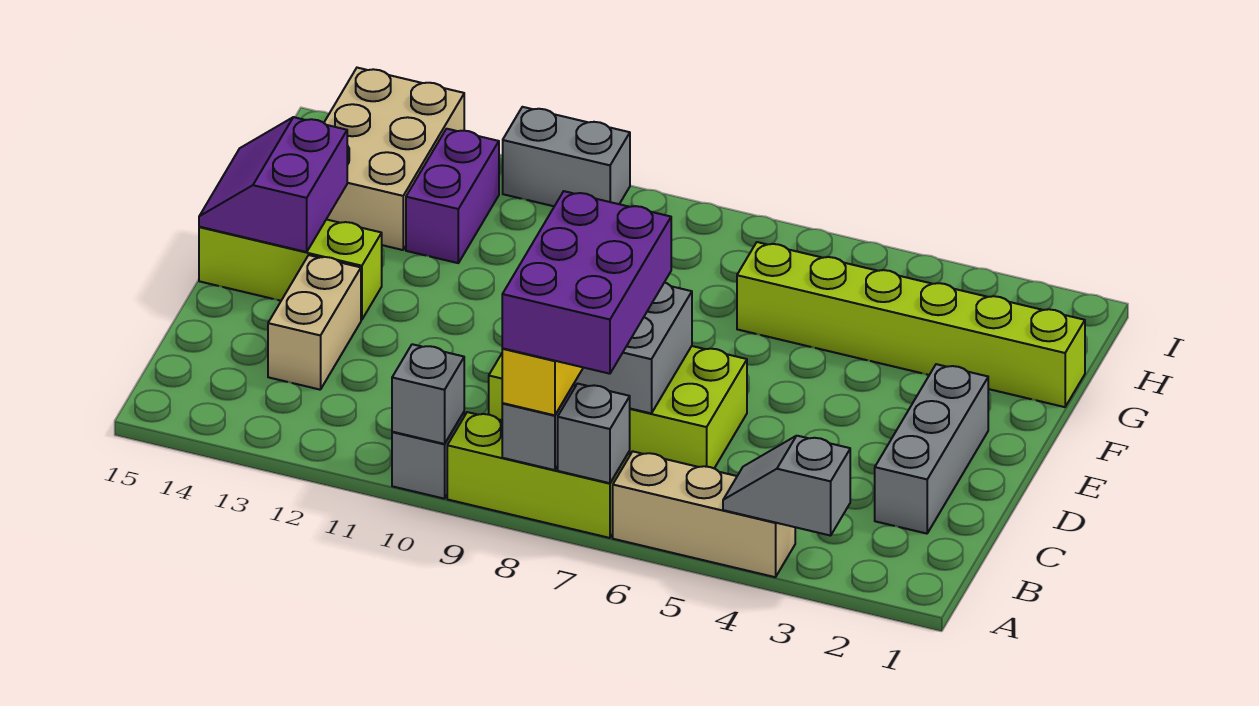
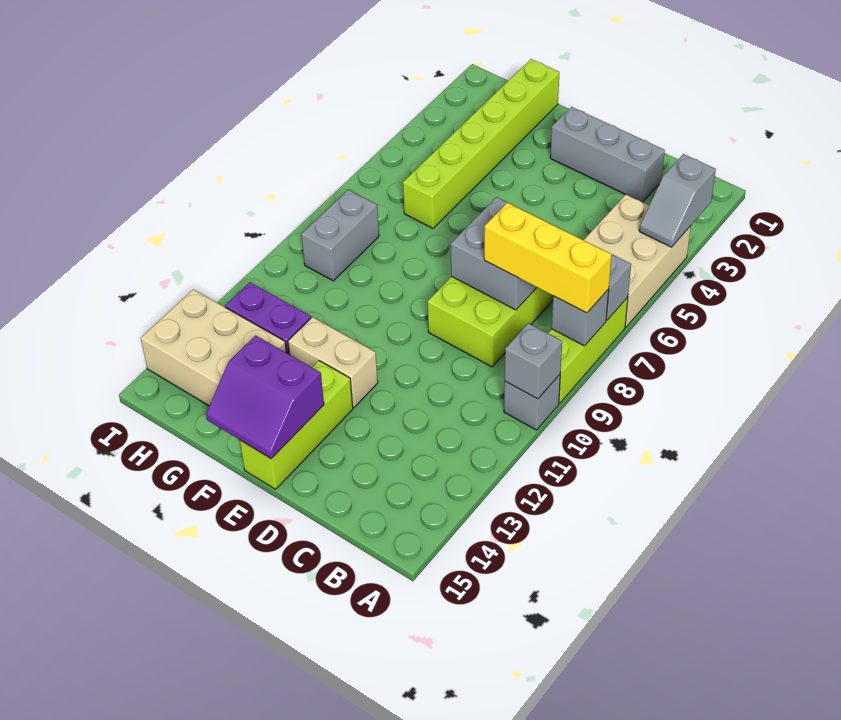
tan brick A4:A6 level 1 -> tan brick A4:B6 level 1
purple brick A7:C8 level 4 -> none
tan brick C13:D13 level 1 -> tan brick E12:F12 level 1
grey brick I10:I11 level 1 -> grey brick H8:H9 level 1

